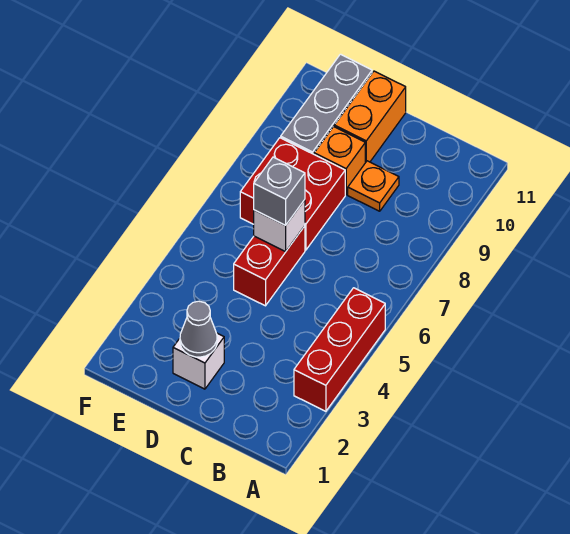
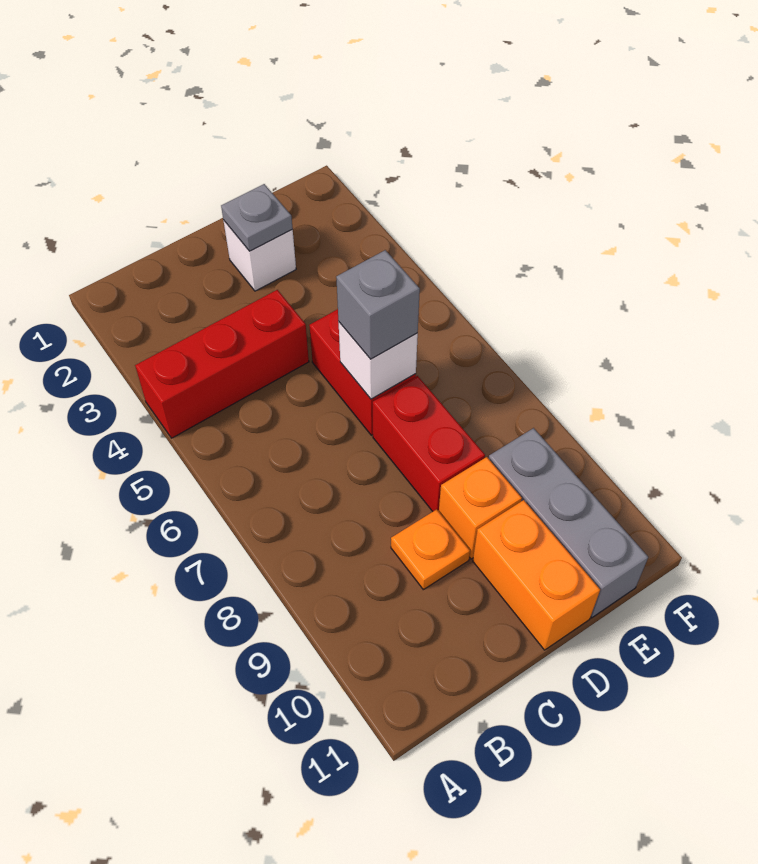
red brick A3:A5 level 1 -> red brick A4:C4 level 1
grey cone D2 level 2 -> grey plate D2 level 2
red brick D7:E8 level 1 -> red brick D7:D8 level 1

